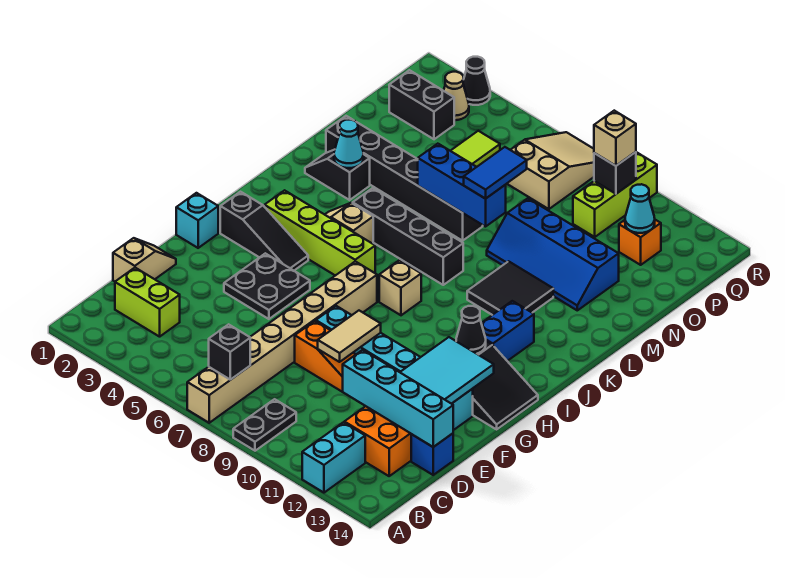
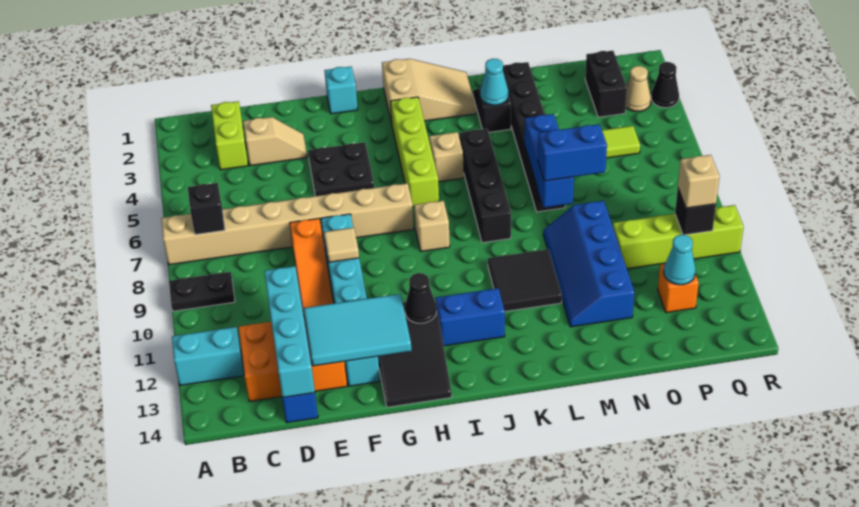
tan slope D1:E1 level 1 top D -> tan slope D3:E3 level 1 top D
tan tile E9:F9 level 2 -> tan tile F9 level 2
black slope H2:H4 level 1 top 2 -> none
blue tile M8:N8 level 3 -> blue brick M8:N8 level 3
tan slope P7:R8 level 1 top P -> tan slope I1:K2 level 1 top I
lime brick P10:R10 level 1 -> lime brick O10:R10 level 1

